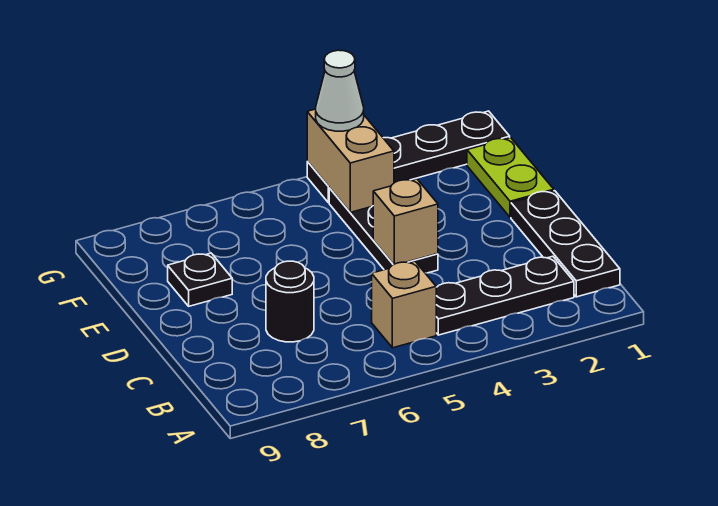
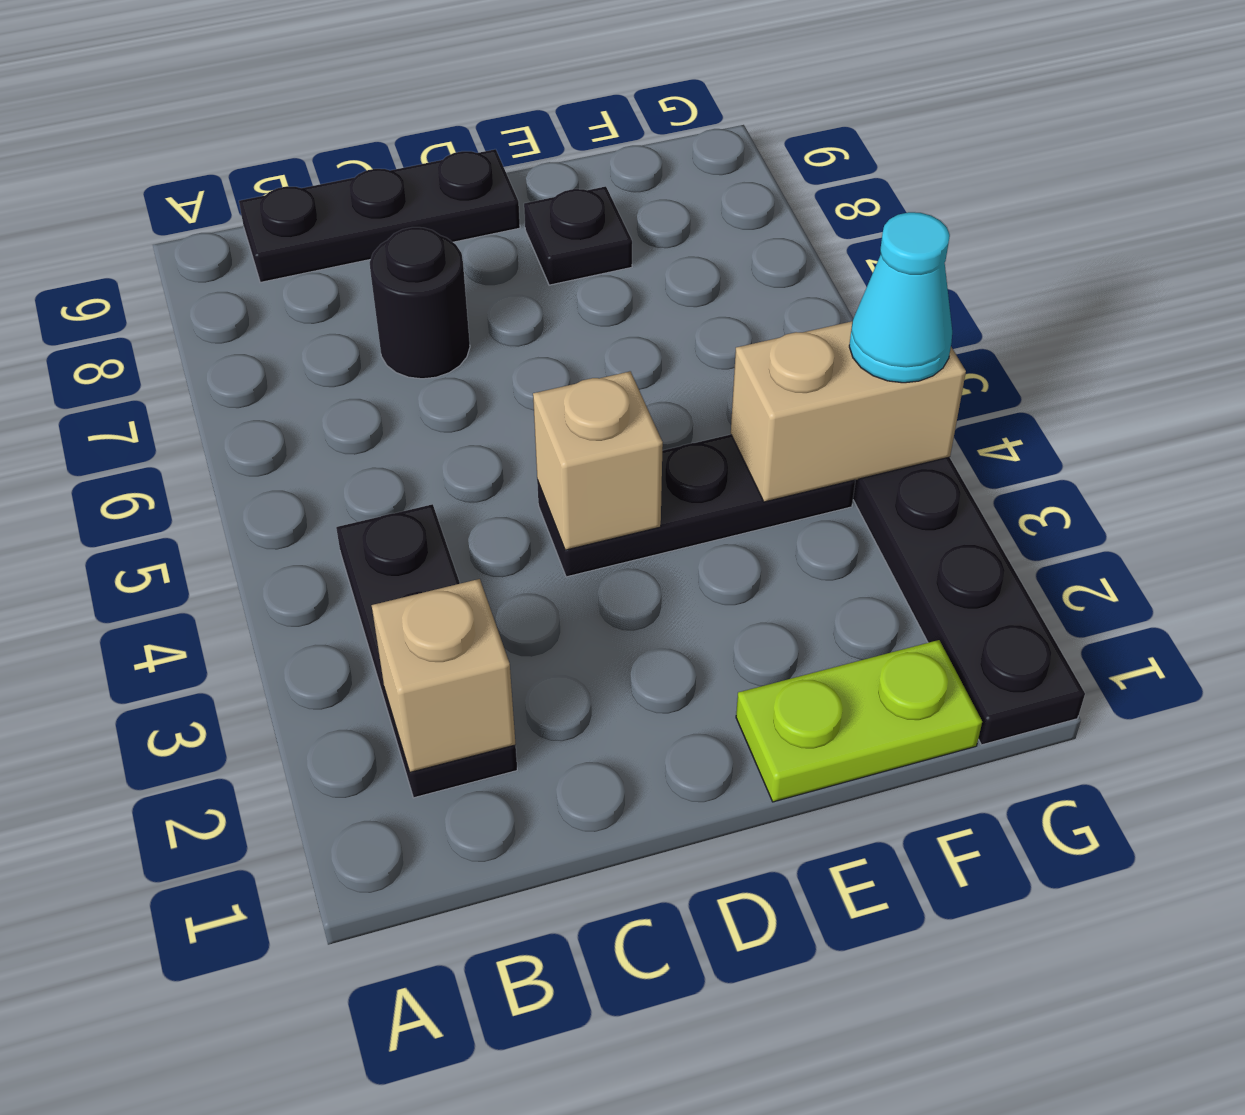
black plate B1:D1 level 1 -> black plate B9:D9 level 1
tan brick B5 level 1 -> tan brick B2 level 2
white cone G4 level 3 -> cyan cone G4 level 3

